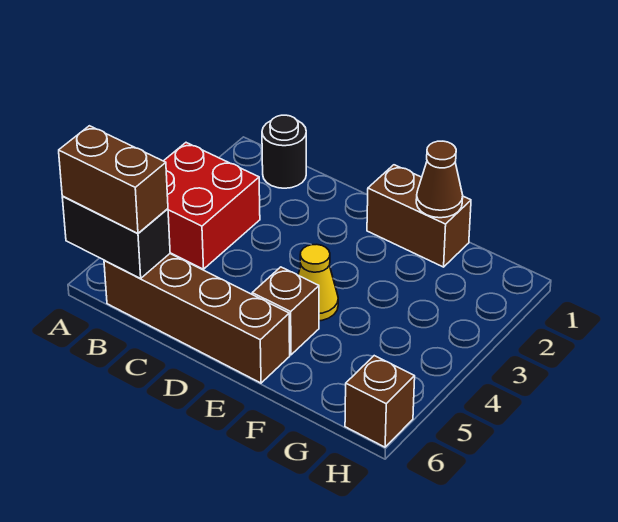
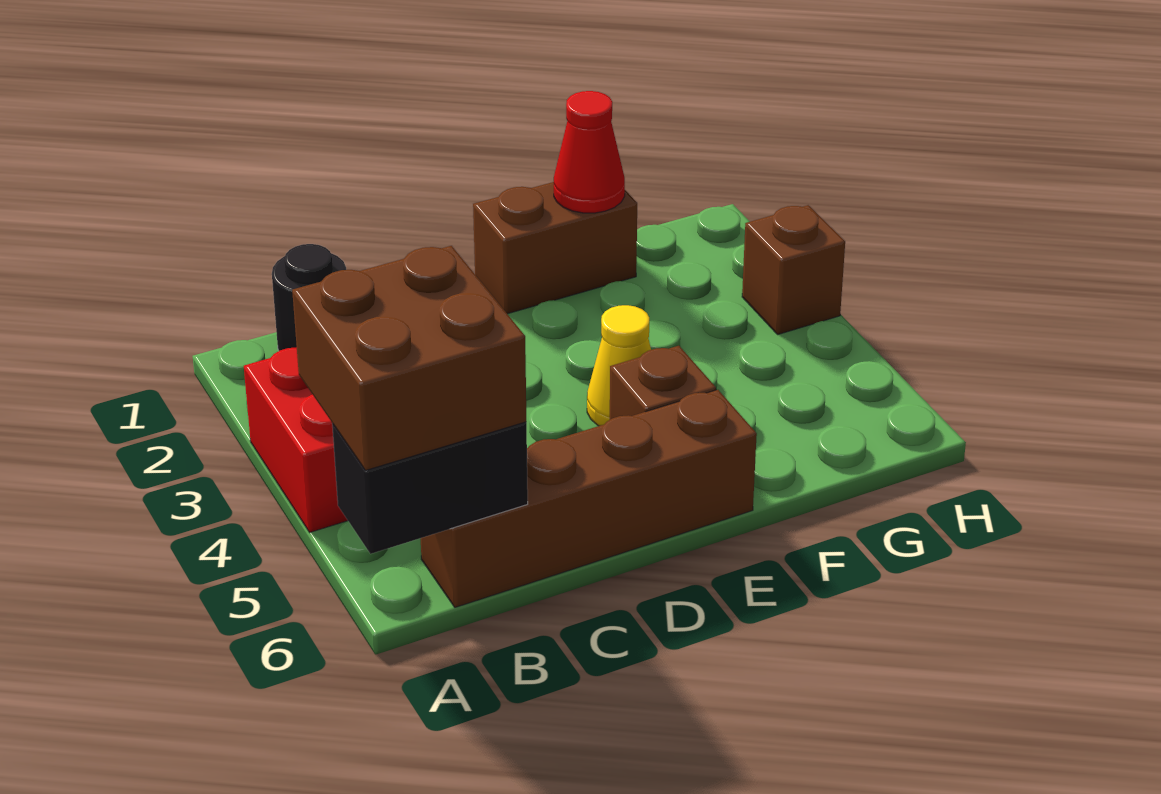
brown brick A6:B6 level 3 -> brown brick A5:B6 level 3
brown cone F1 level 2 -> red cone F1 level 2
brown brick H6 level 1 -> brown brick H3 level 1

